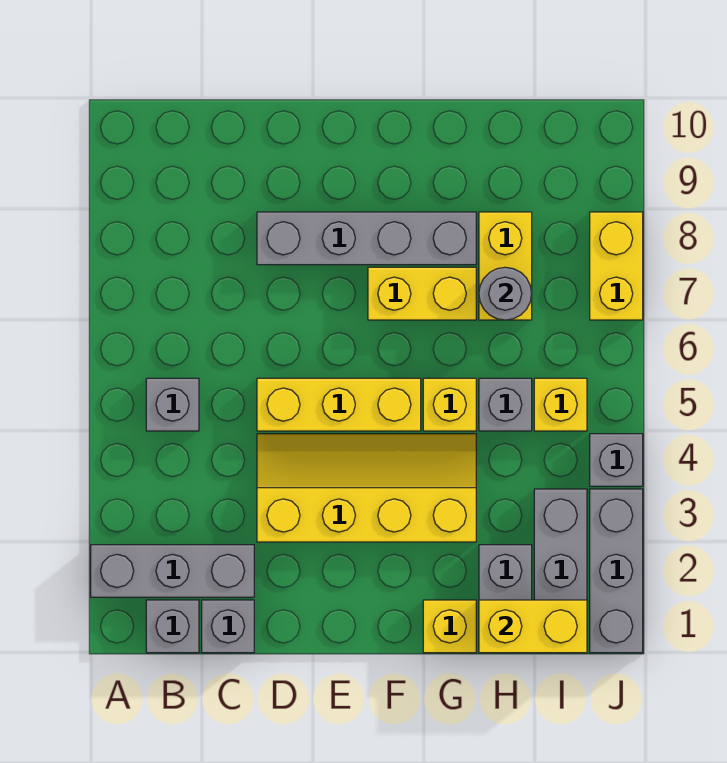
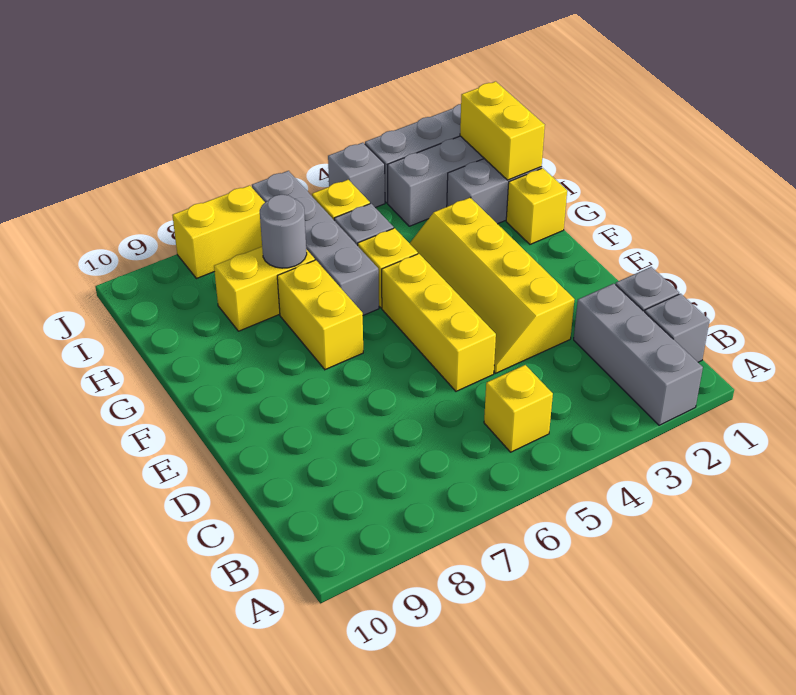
grey brick B5 level 1 -> yellow brick B5 level 1
grey brick D8:G8 level 1 -> grey brick G6:J6 level 1

